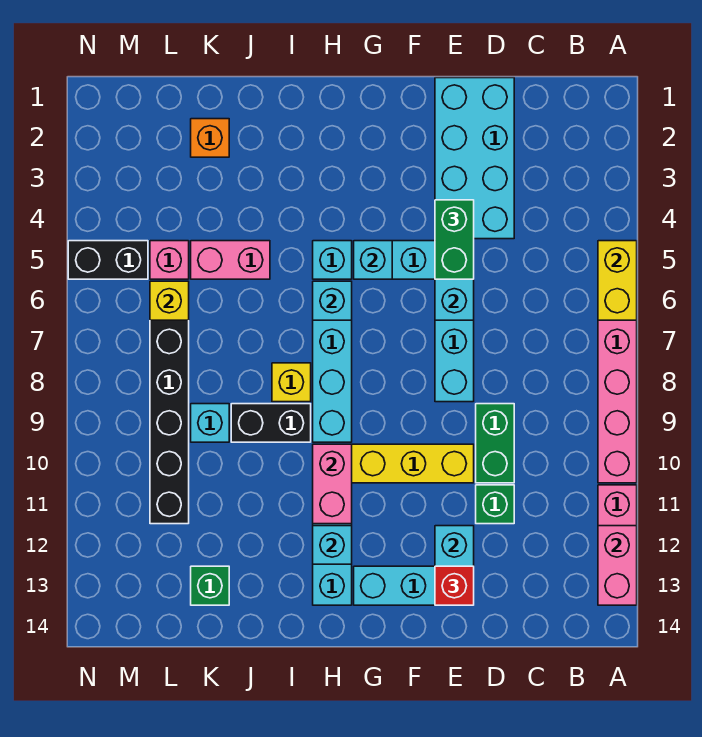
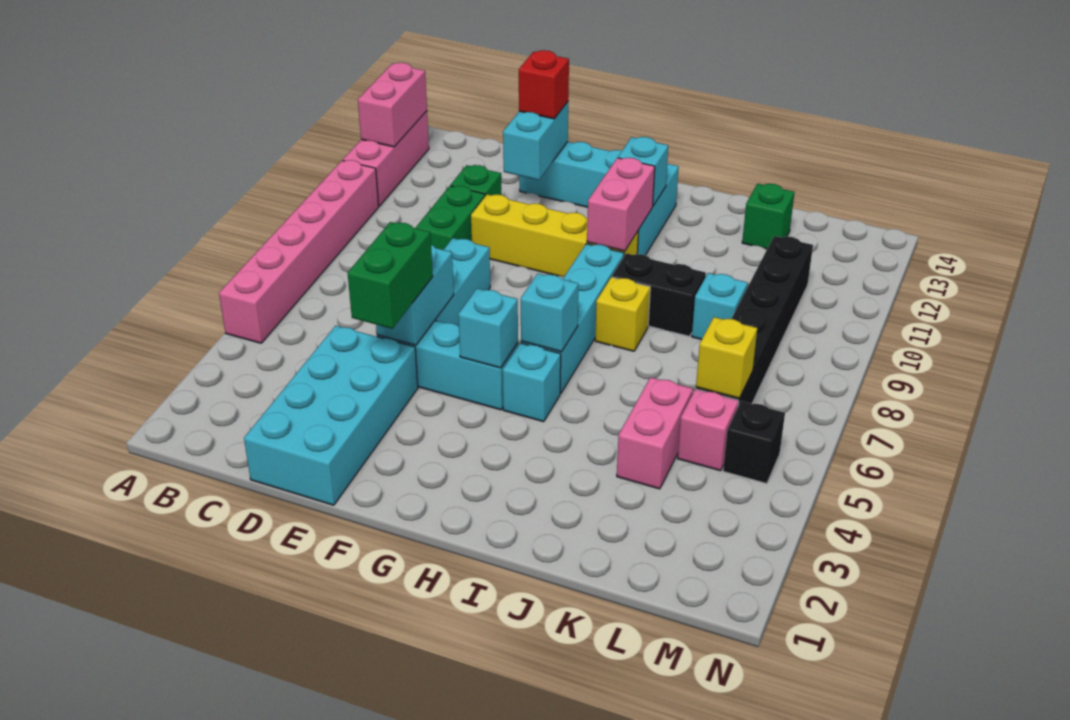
yellow brick A5:A6 level 2 -> none
pink brick J5:K5 level 1 -> pink brick K4:K5 level 1
orange brick K2 level 1 -> none
black brick M5:N5 level 1 -> black brick M5 level 1

